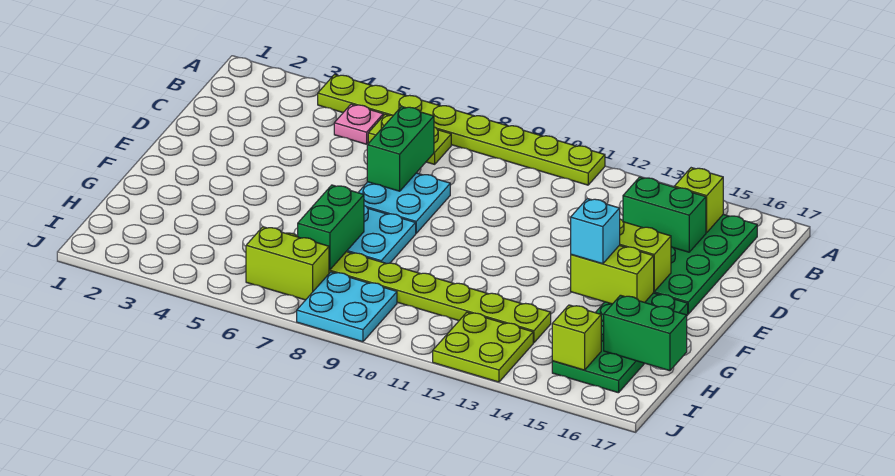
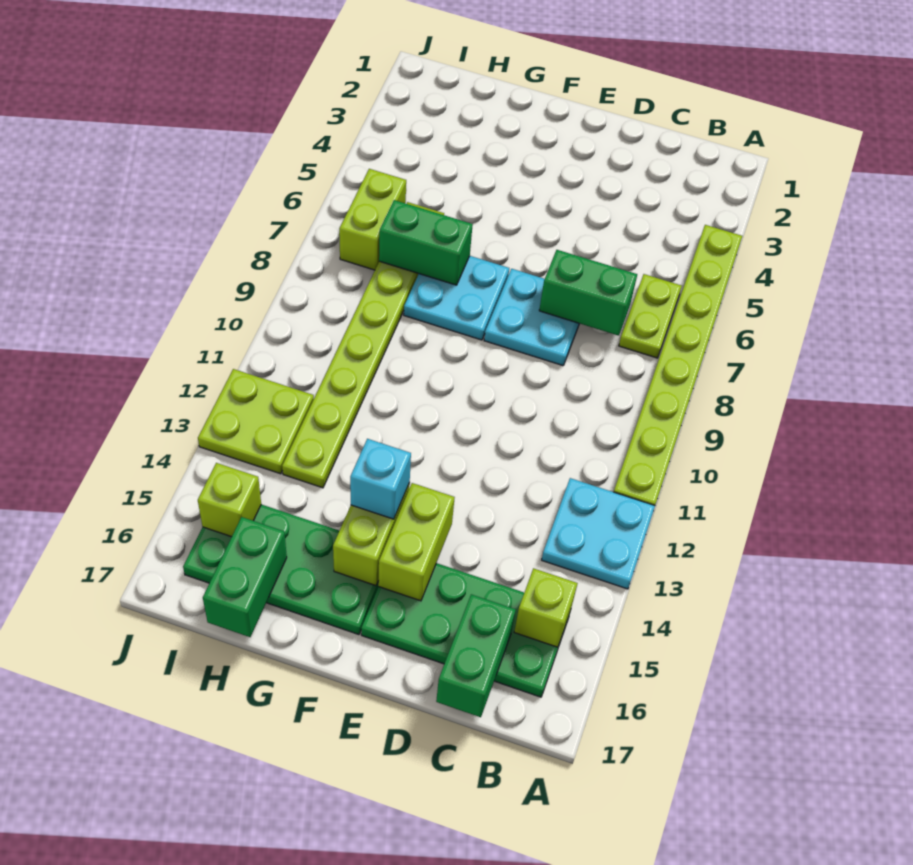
pink plate B5 level 1 -> none
green brick C14:C15 level 2 -> green brick C16:C17 level 2
cyan plate I8:J9 level 1 -> cyan plate A12:B13 level 1

